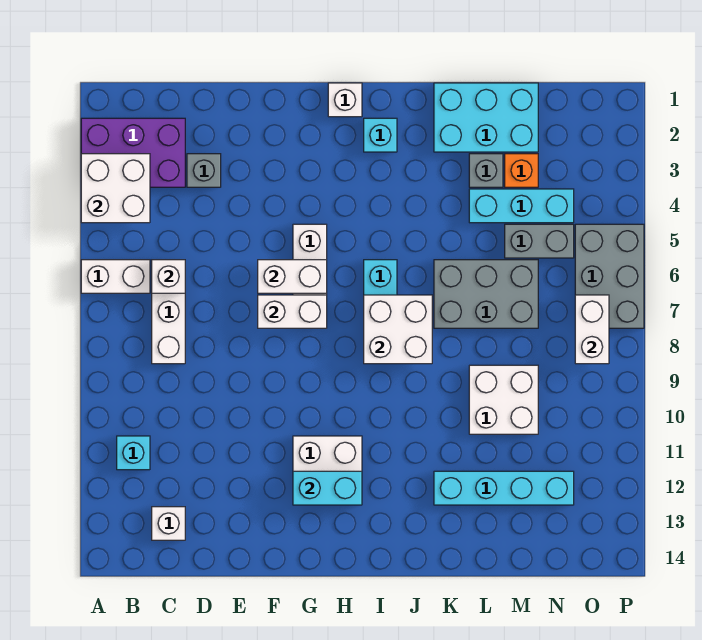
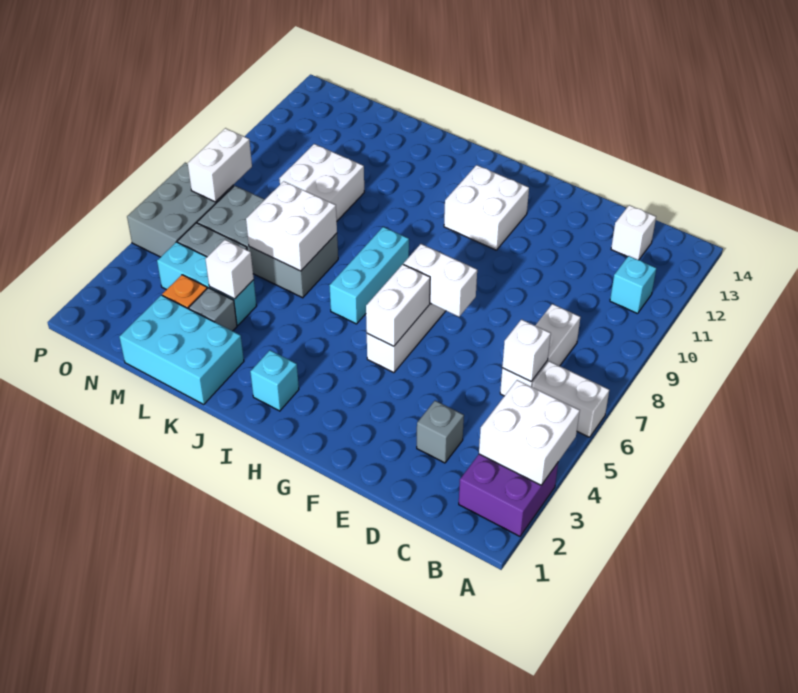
purple brick A2:C3 level 1 -> purple brick A2:B3 level 1
white brick F6:G6 level 2 -> white brick G5:G6 level 2
cyan brick G12:H12 level 2 -> none
white brick H1 level 1 -> white brick L4 level 2
white brick I7:J8 level 2 -> white brick K6:L7 level 2
grey brick K6:M7 level 1 -> grey brick K6:N7 level 1
cyan brick K12:N12 level 1 -> none

